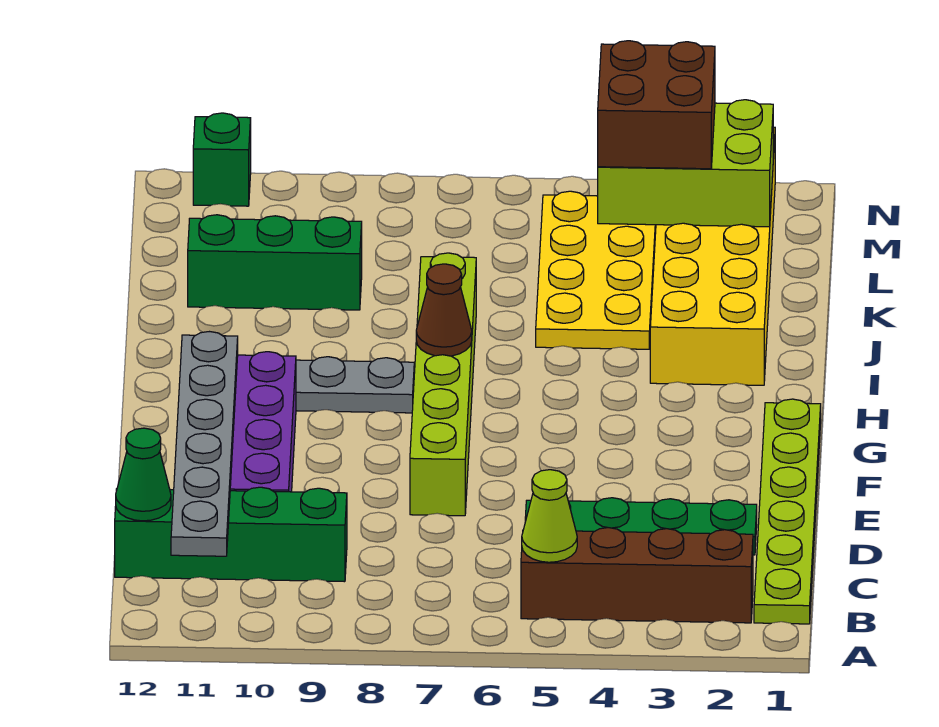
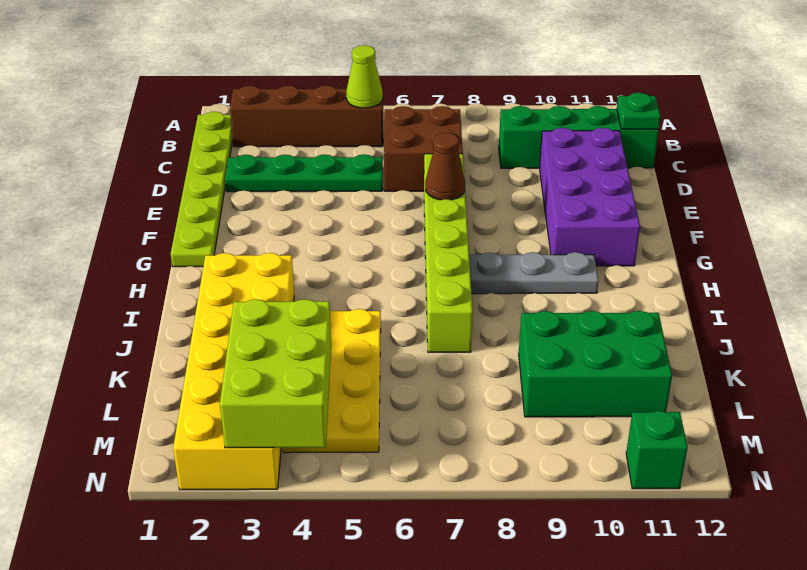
grey plate B11:G11 level 2 -> none
green cone C12 level 2 -> green plate C12 level 2
brown cone H7 level 2 -> brown cone F7 level 2
green brick K9:K11 level 1 -> green brick K9:L11 level 1
lime brick L2:M4 level 2 -> lime brick L3:N4 level 2
brown brick L3:M4 level 3 -> brown brick C6:D7 level 1

